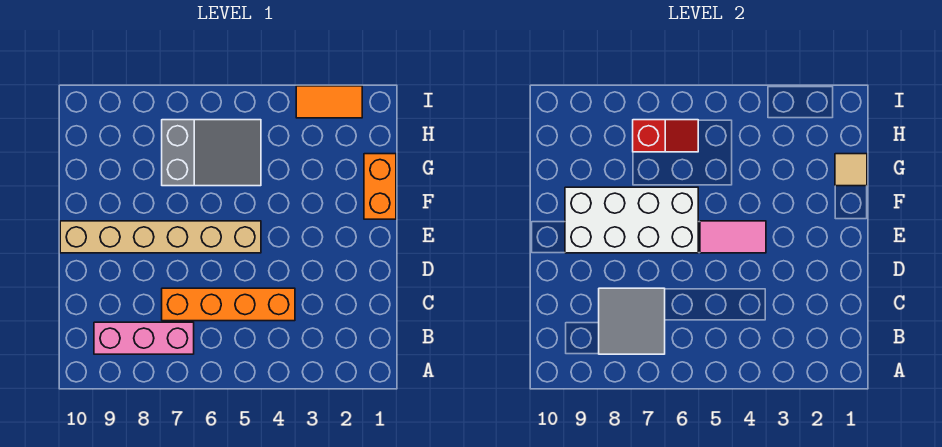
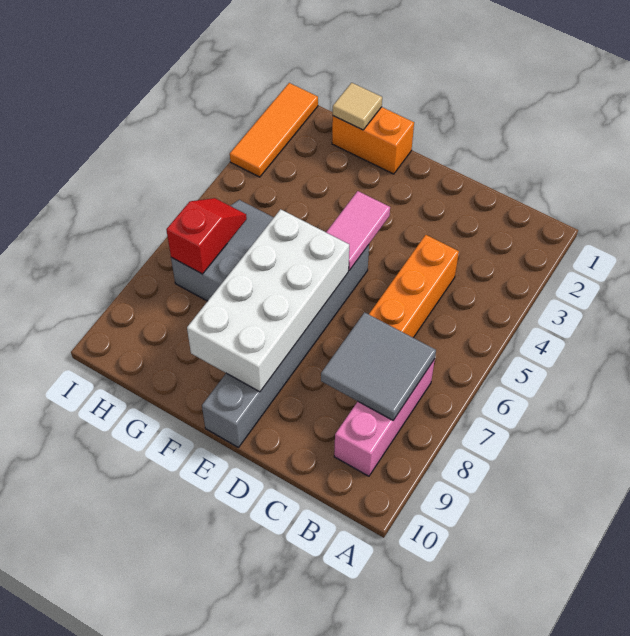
tan brick E5:E10 level 1 -> grey brick E5:E10 level 1
orange tile I2:I3 level 1 -> orange tile I1:I3 level 1

